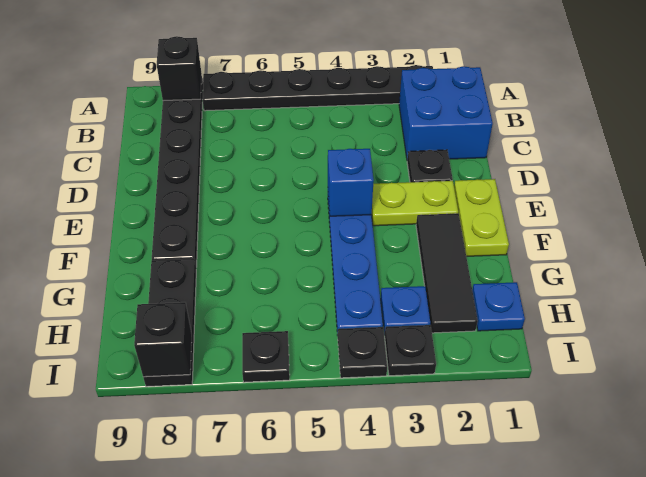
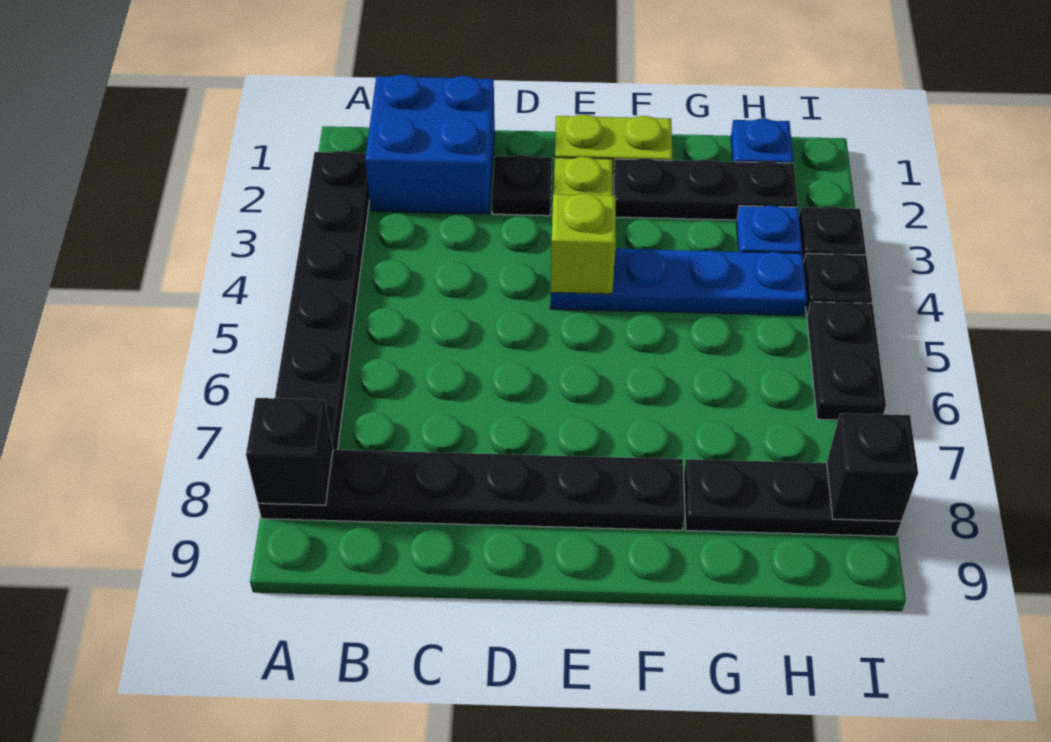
blue brick E4 level 2 -> lime brick E4 level 2
black tile F2:H2 level 1 -> black plate F2:H2 level 1
black plate I6 level 1 -> black plate I5:I6 level 1

